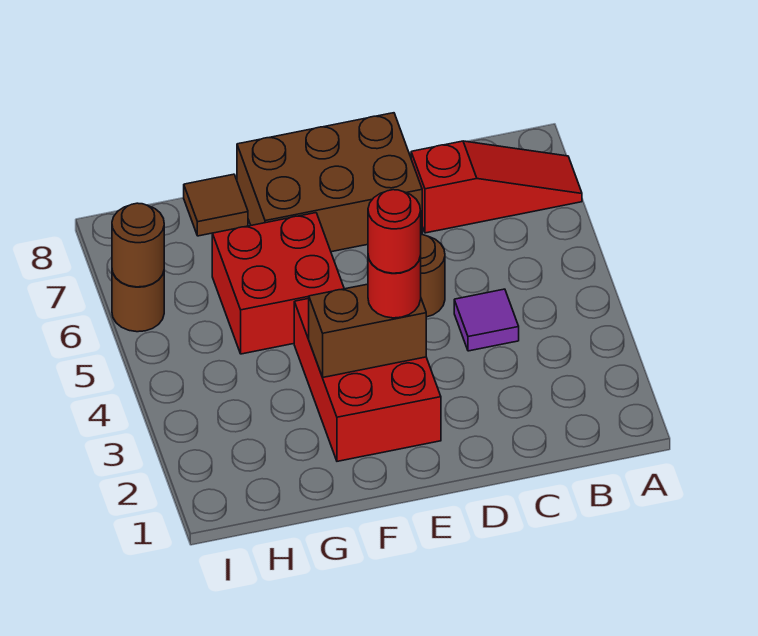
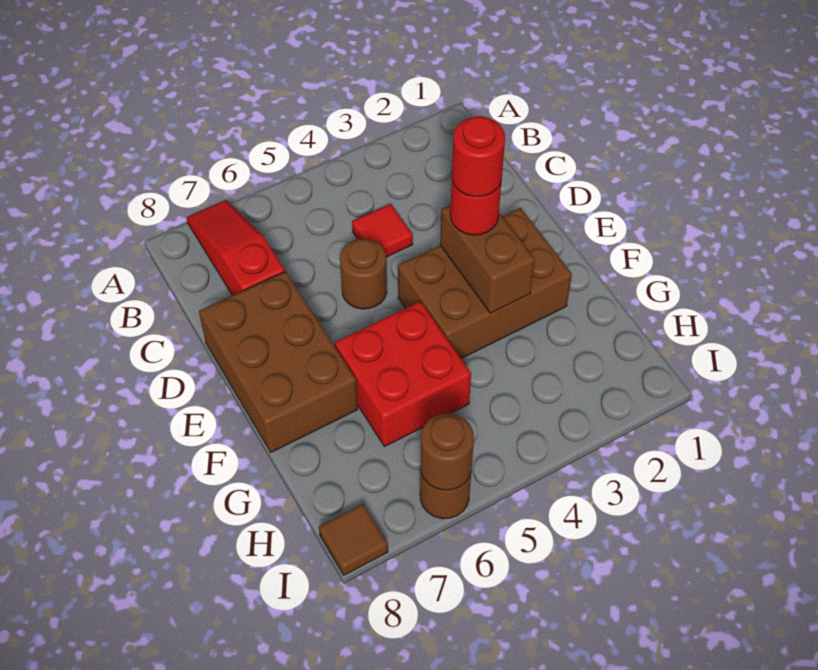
purple tile C4 level 1 -> red tile C4 level 1
red brick E2:F4 level 1 -> brown brick E2:F4 level 1
brown tile G8 level 1 -> brown tile I8 level 1

